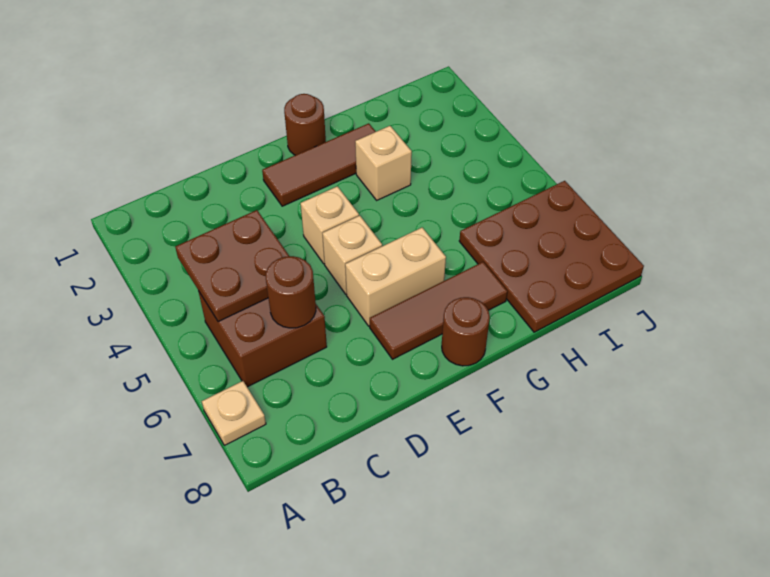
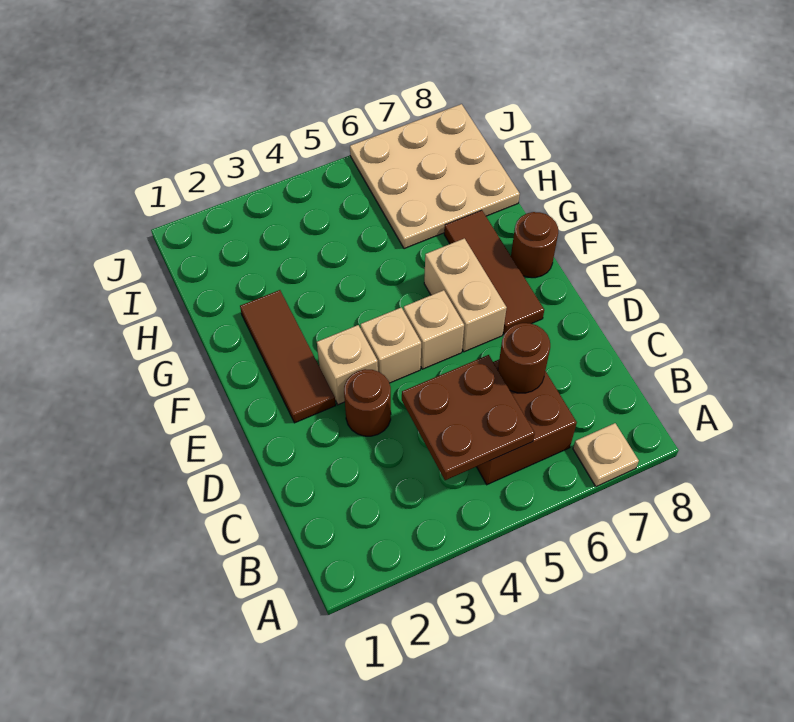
brown round brick F1 level 1 -> brown round brick D3 level 1
tan brick G3 level 1 -> tan brick E3 level 1
brown plate H6:J8 level 1 -> tan plate H6:J8 level 1

